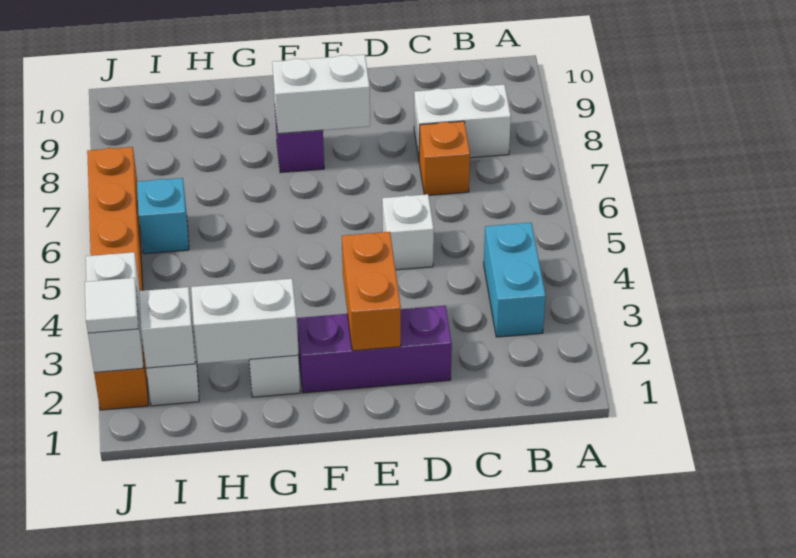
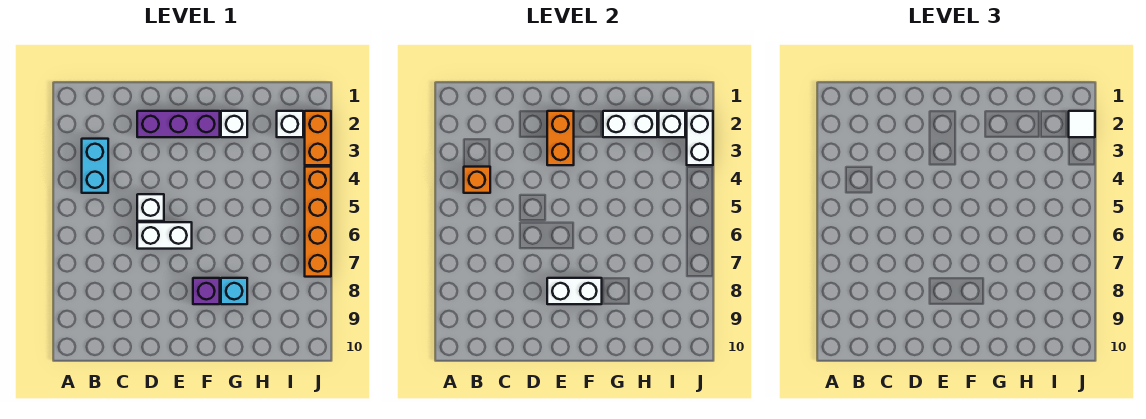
white brick B8:C8 level 1 -> white brick D6:E6 level 1
orange brick C7 level 1 -> orange brick B4 level 2
cyan brick I6 level 1 -> cyan brick G8 level 1

